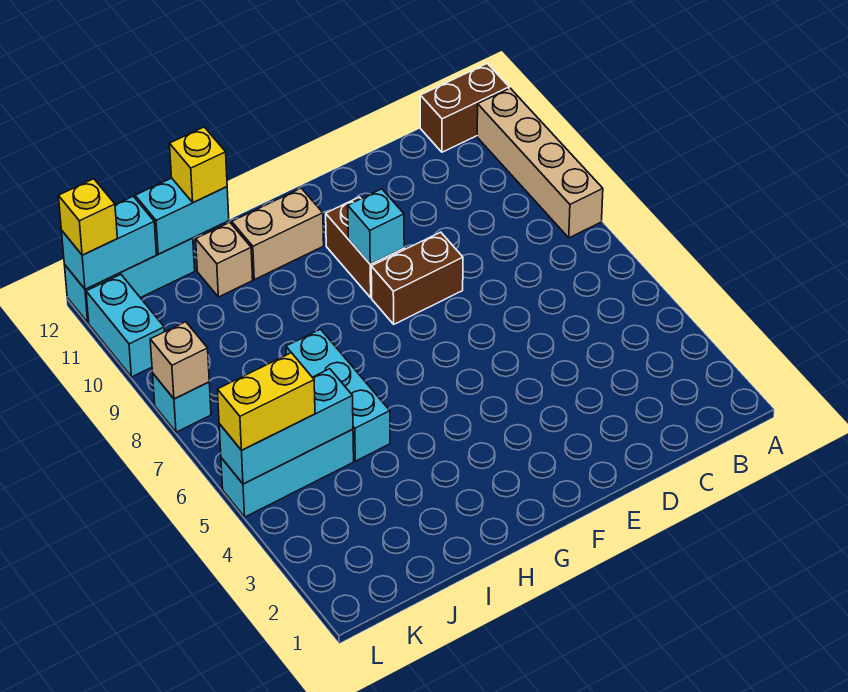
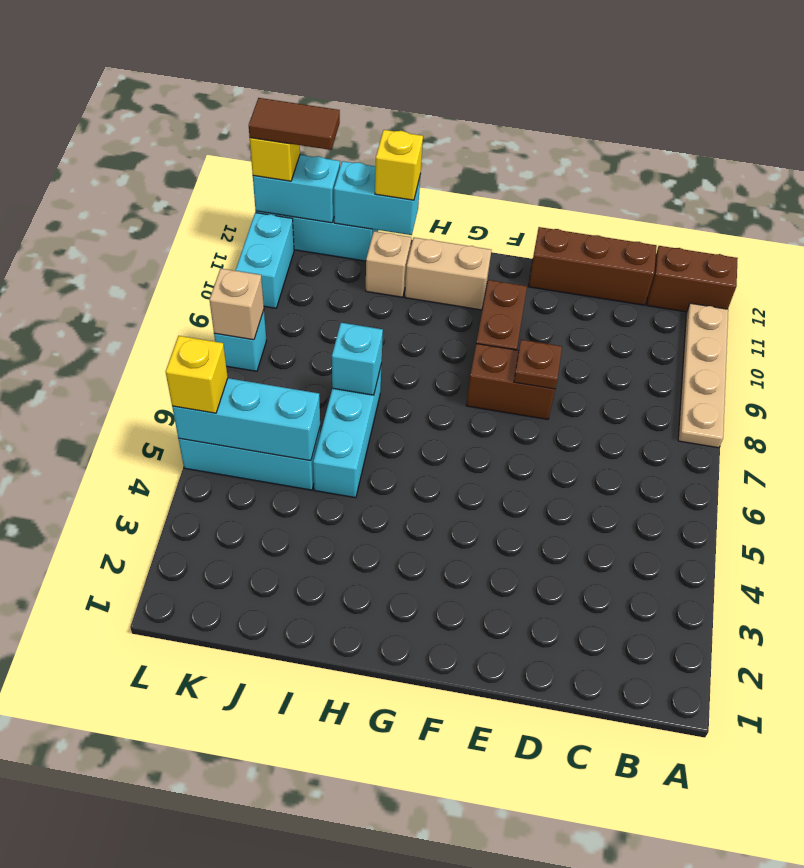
tan brick A8:A11 level 1 -> tan plate A8:A11 level 1
none -> brown brick C12:E12 level 1
none -> brown plate E8 level 2
cyan brick F9 level 2 -> cyan brick I7 level 2
yellow brick K5:L5 level 3 -> yellow brick L5 level 3
none -> brown tile K12:L12 level 4

